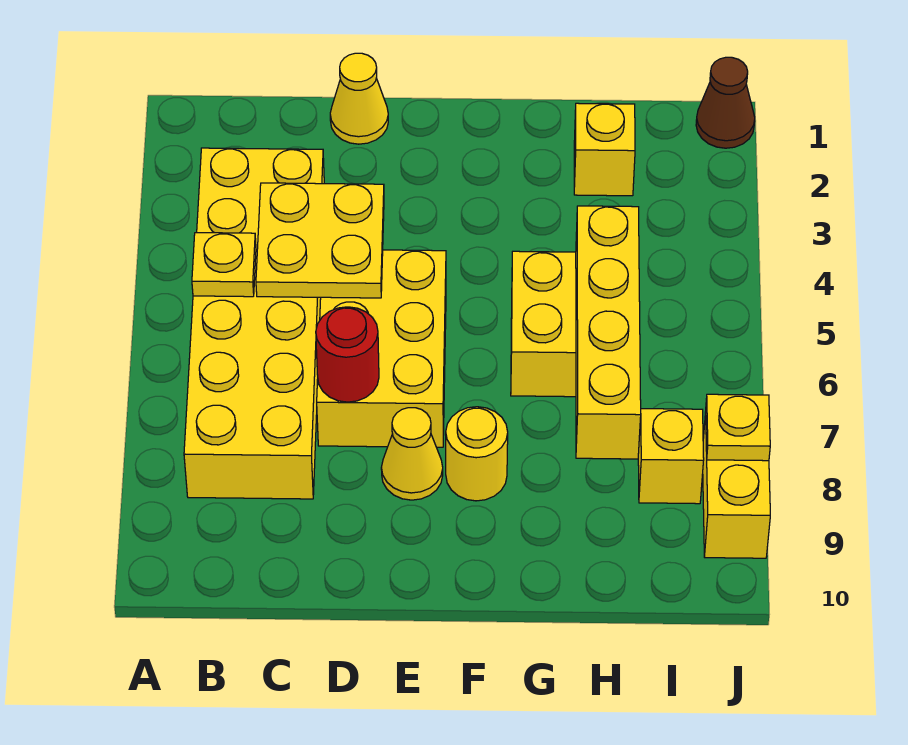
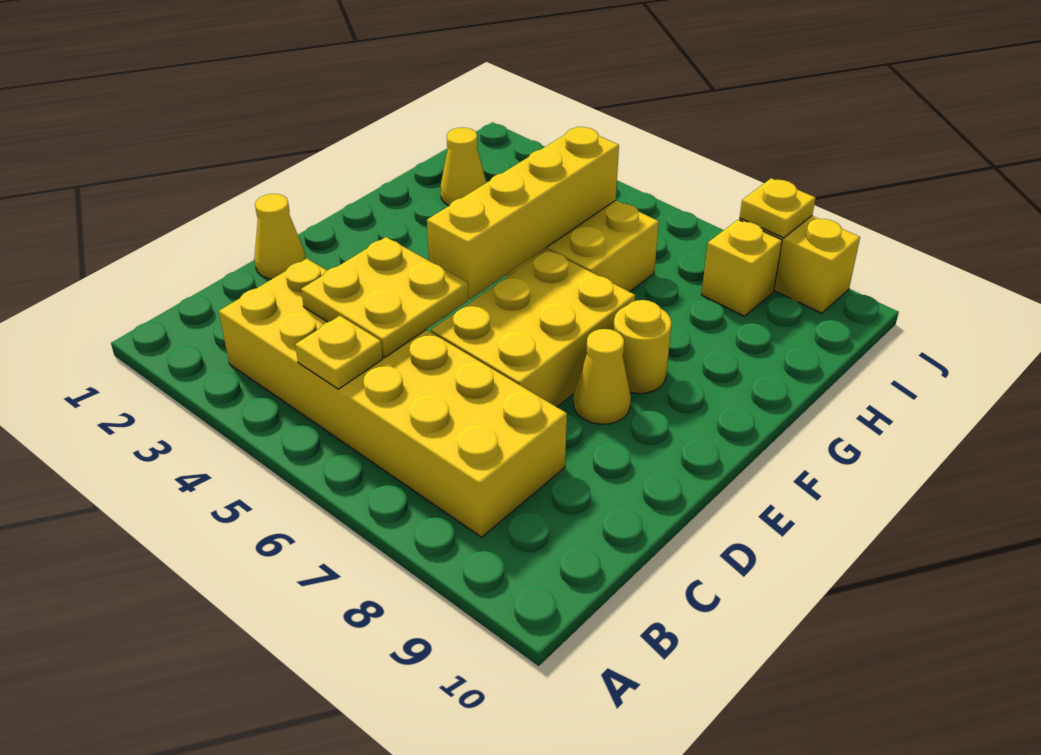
yellow brick D5:E7 level 1 -> yellow brick D6:F7 level 1
red round brick D7 level 2 -> none
yellow brick H2 level 1 -> yellow cone H2 level 1
yellow brick H5:H8 level 2 -> yellow brick E5:H5 level 2
brown cone J1 level 1 -> none

